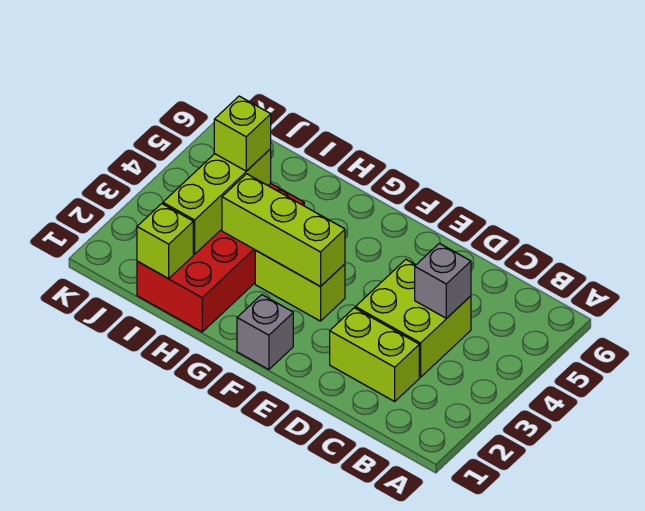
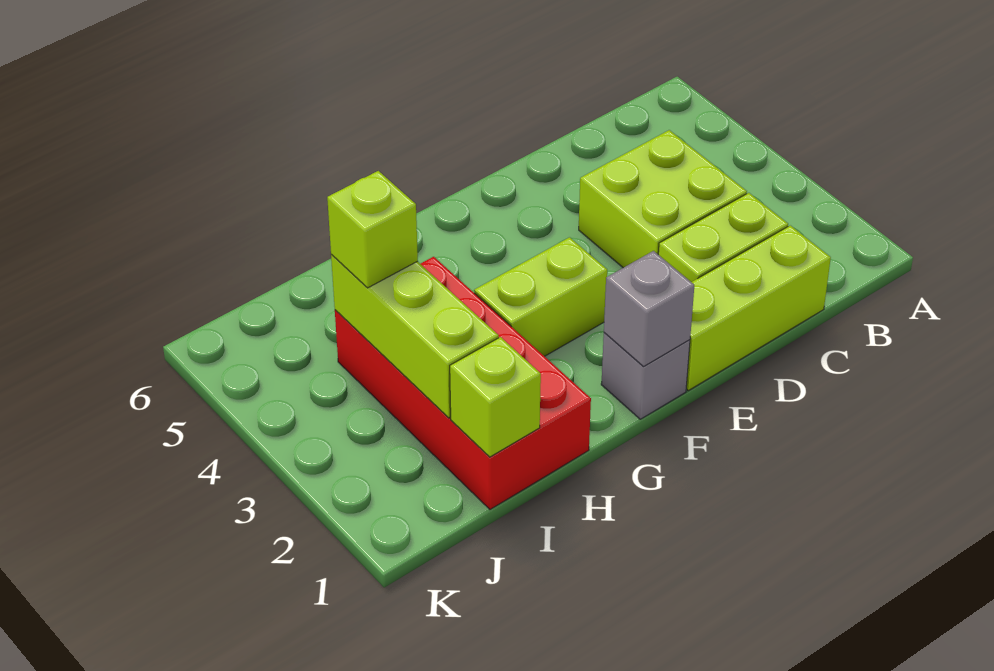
grey brick C4 level 2 -> grey brick F1 level 2
lime brick F3:H3 level 2 -> lime brick C1:E1 level 1

